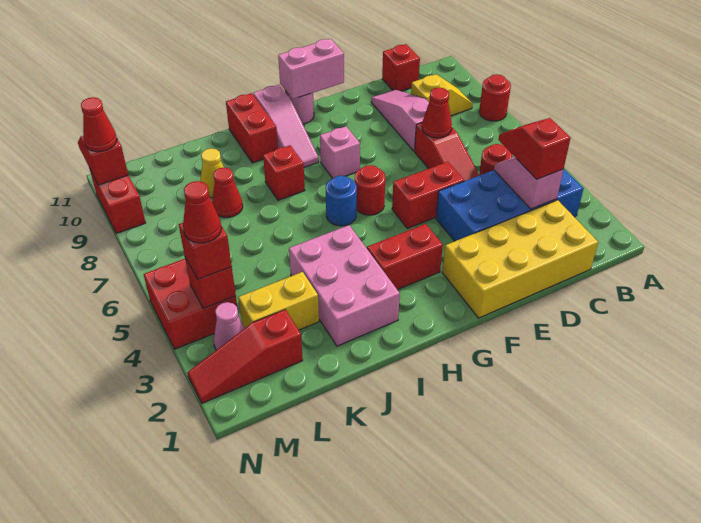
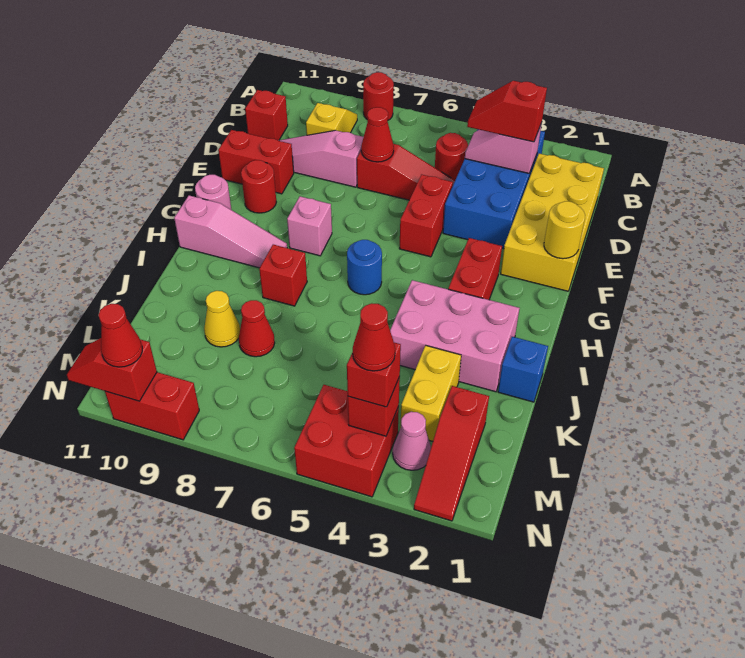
none -> yellow round brick F1 level 2
pink brick F11:G11 level 2 -> none
red round brick G6 level 1 -> red round brick F10 level 1
red brick I10:I11 level 1 -> red brick E10:E11 level 1
none -> blue brick J1 level 1

